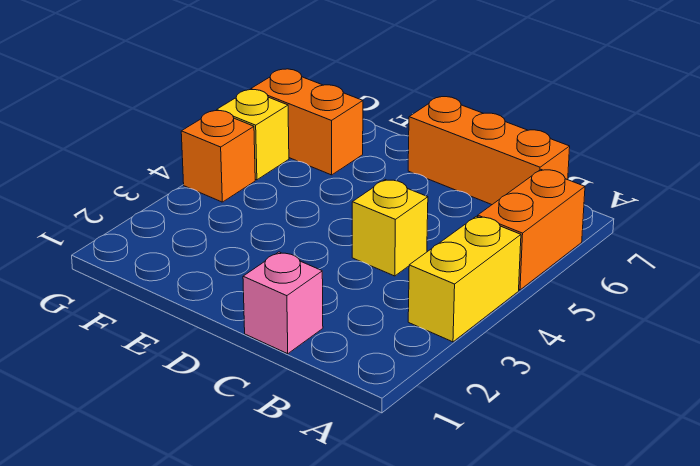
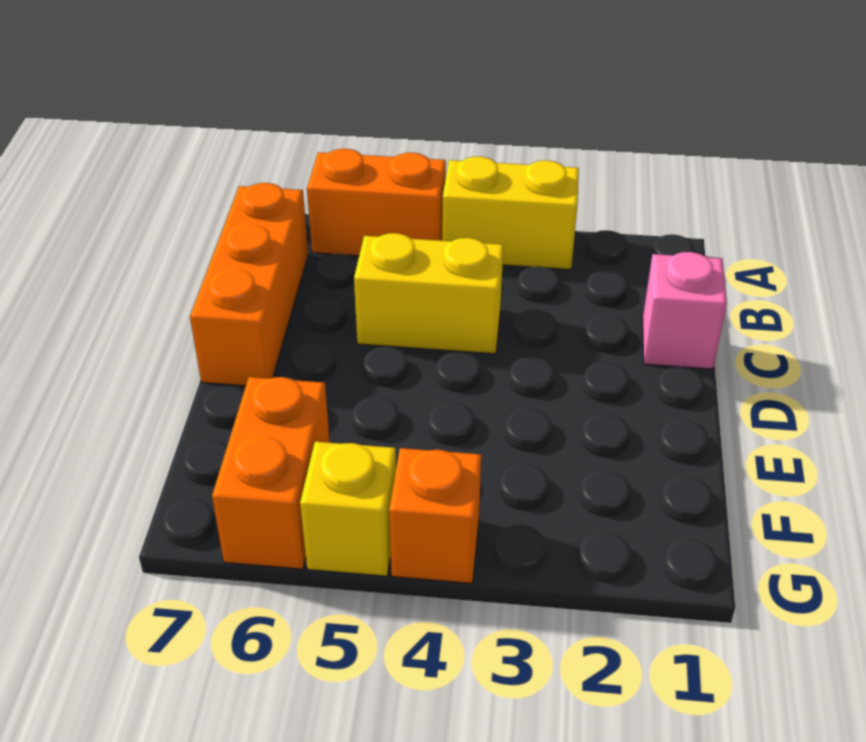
yellow brick C4 level 1 -> yellow brick C4:C5 level 1

